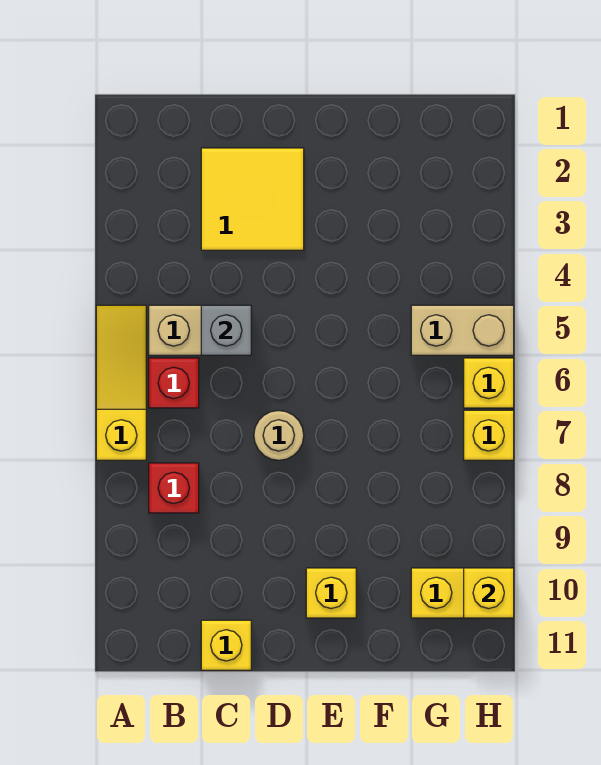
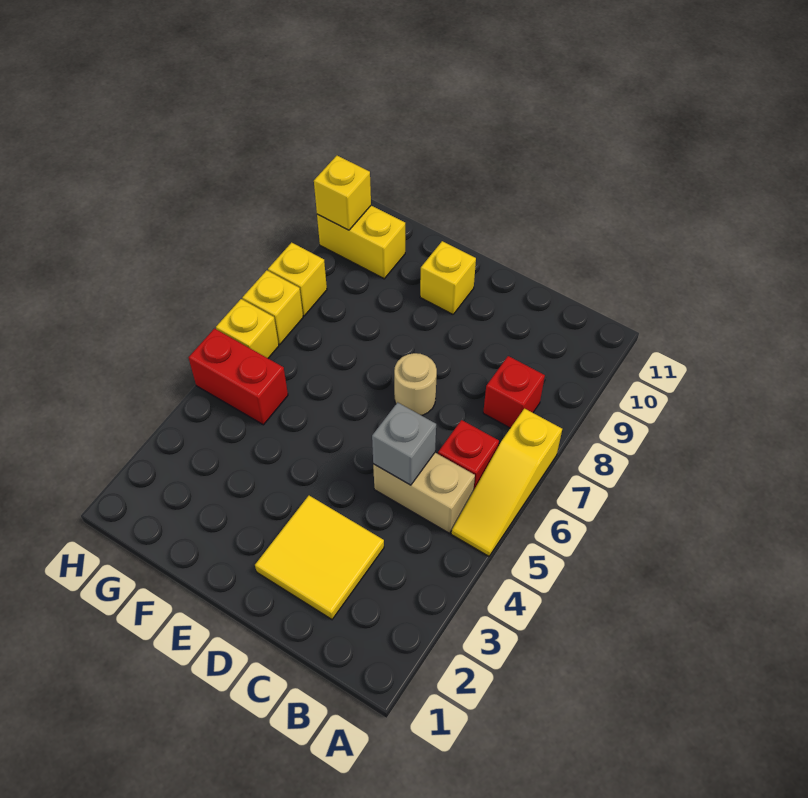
yellow brick C11 level 1 -> yellow brick H8 level 1
tan brick G5:H5 level 1 -> red brick G5:H5 level 1

